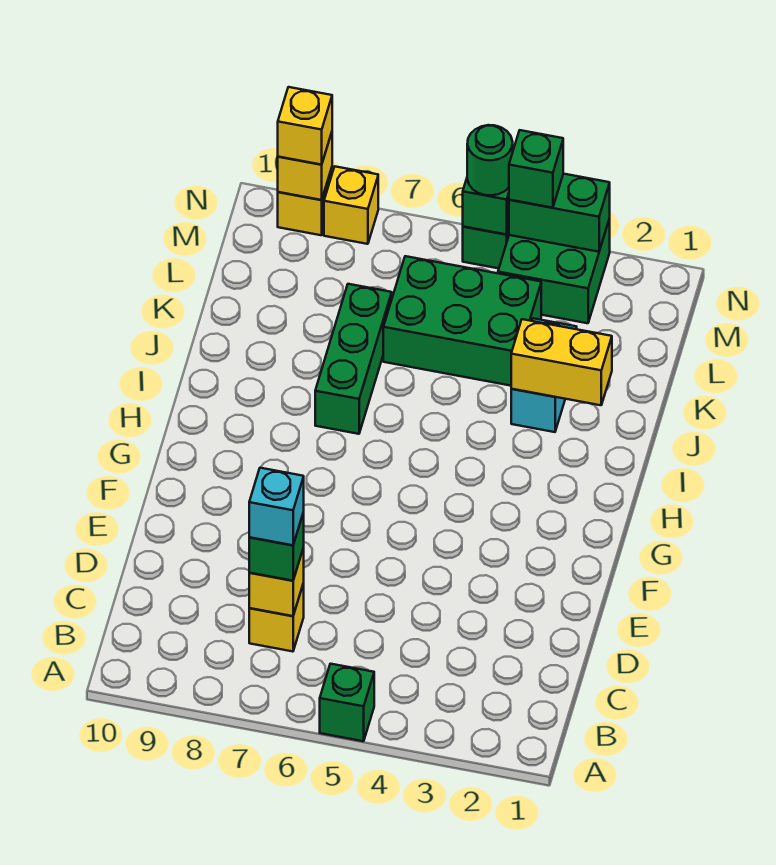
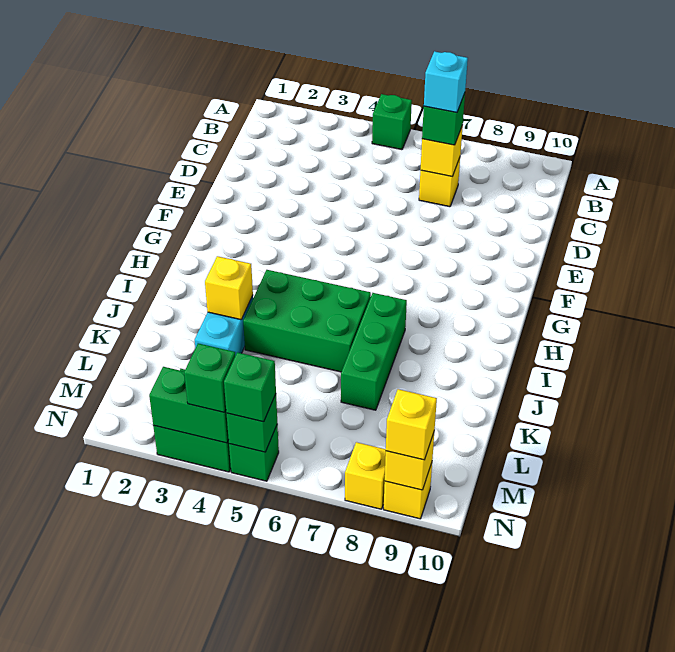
yellow brick J2:J3 level 2 -> yellow brick J3 level 2
green brick K4:L6 level 1 -> green brick I4:J6 level 1
green round brick N5 level 3 -> green brick N5 level 3

